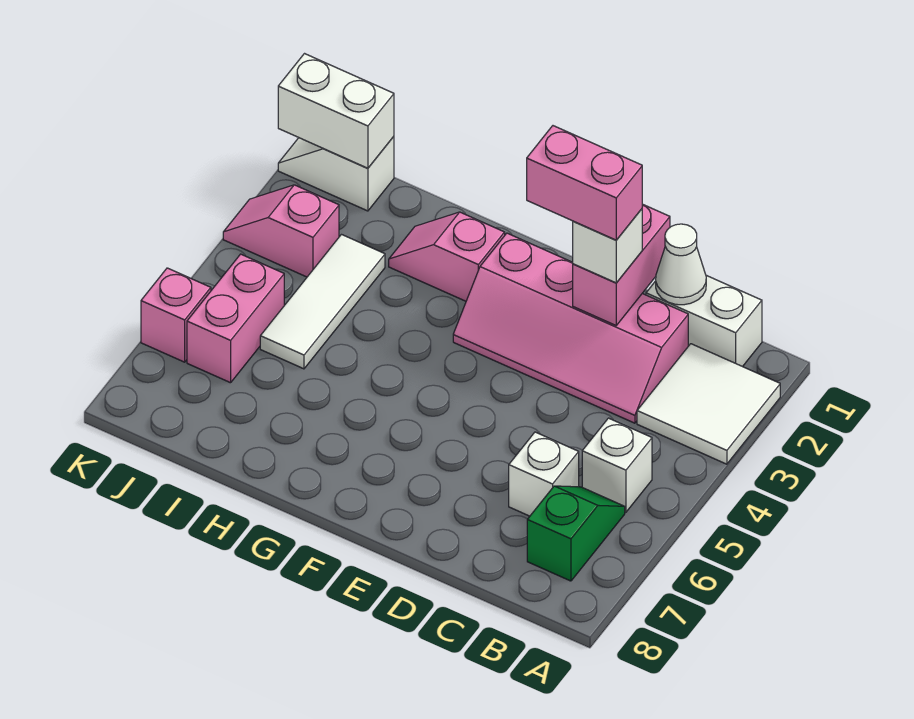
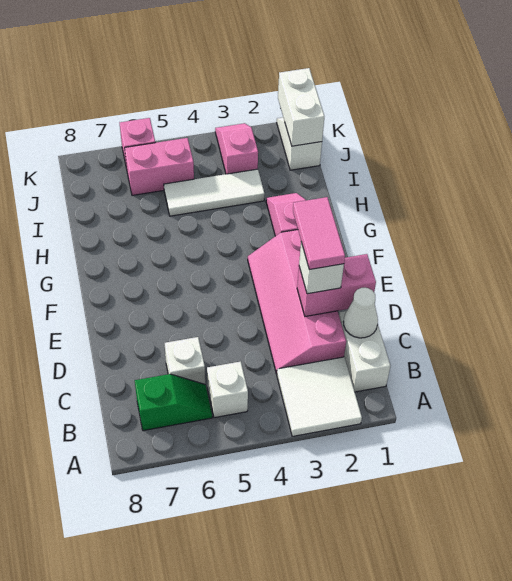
pink brick D2:E2 level 4 -> pink tile D2:E2 level 4

